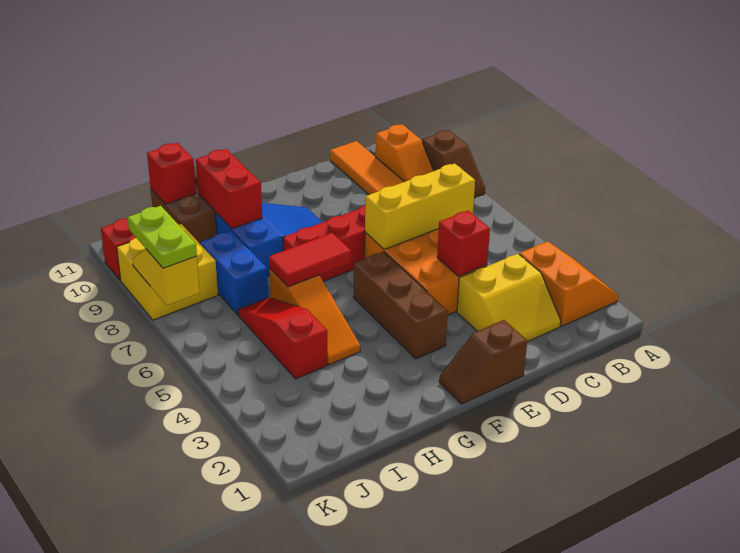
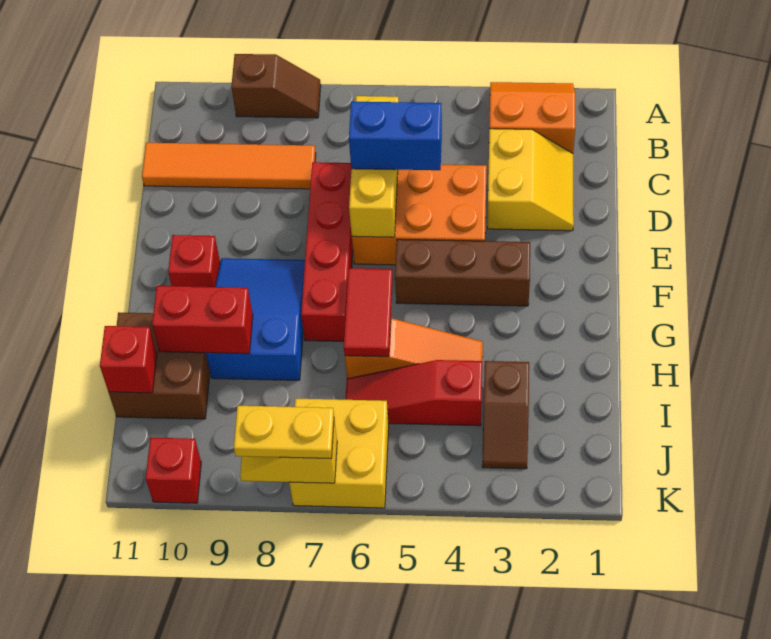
orange slope B9:B10 level 1 top 10 -> none
red brick D4 level 2 -> red brick F10 level 1
brown slope E1:F1 level 1 top E -> brown slope I3:J3 level 1 top I
blue brick I7:I8 level 1 -> blue brick D5:D6 level 3
yellow brick J8:K9 level 1 -> yellow brick J6:K7 level 1
lime plate K7:K8 level 3 -> yellow plate K7:K8 level 3

